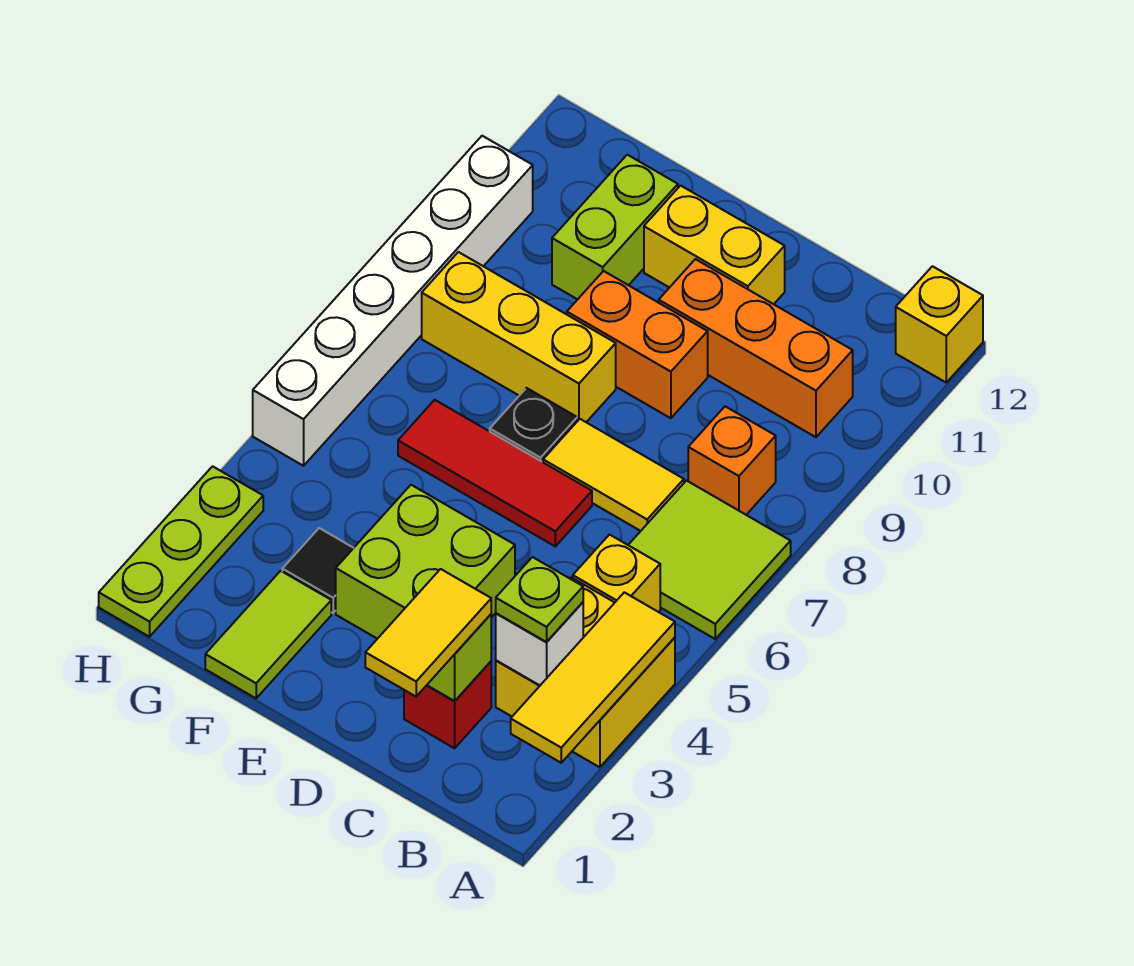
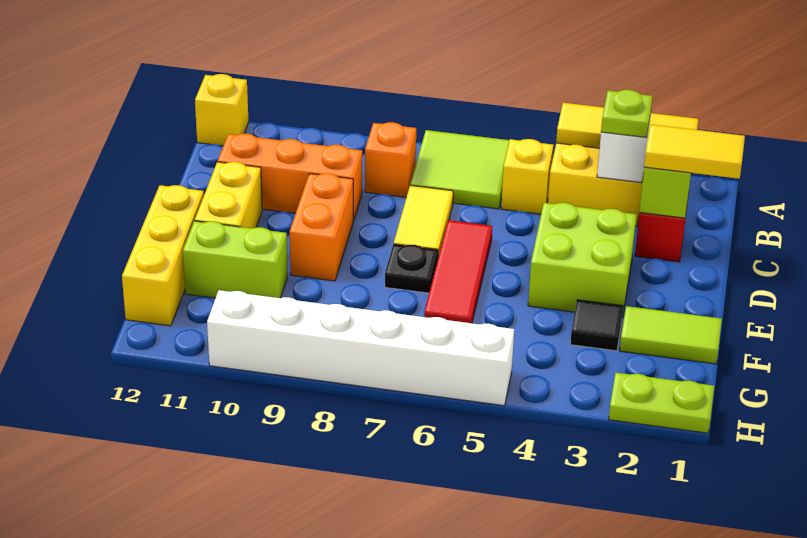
orange brick B10:D10 level 1 -> orange brick C9:C11 level 1
yellow brick E8:G8 level 1 -> yellow brick E12:G12 level 1
lime plate H1:H3 level 1 -> lime plate H1:H2 level 1

